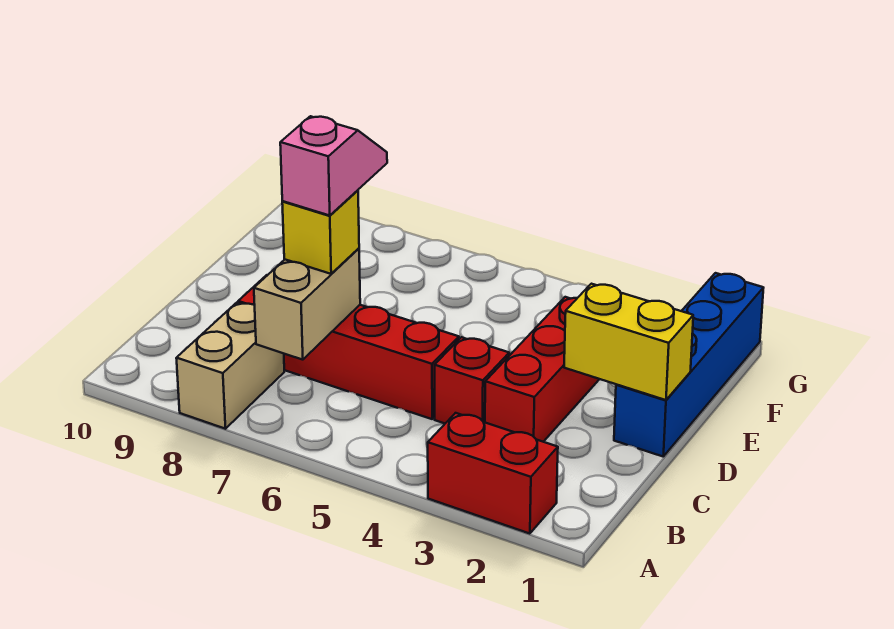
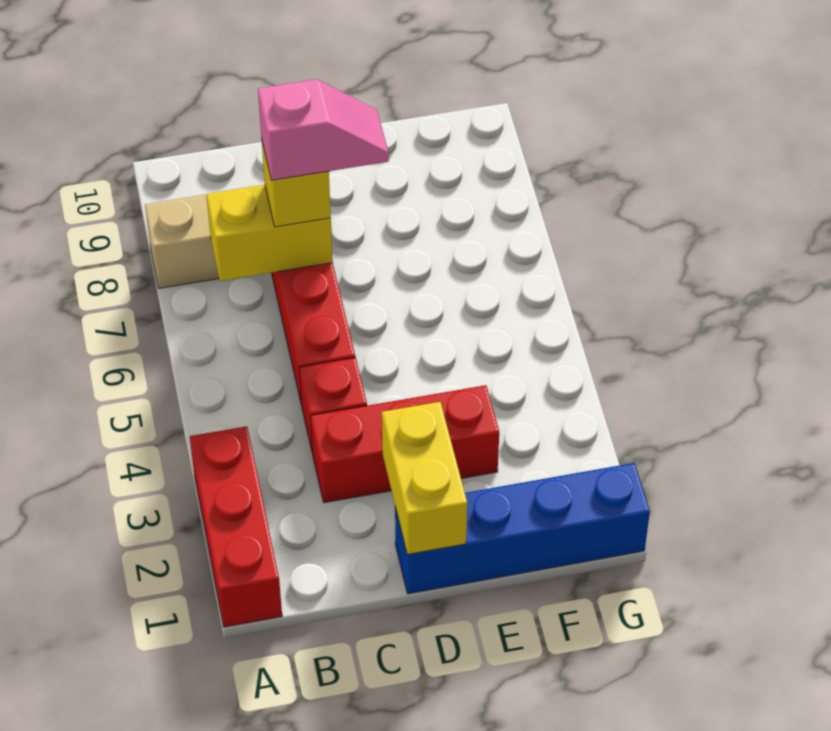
red brick A2:A3 level 1 -> red brick A1:A3 level 1
tan brick B7:C7 level 2 -> yellow brick B7:C7 level 2

